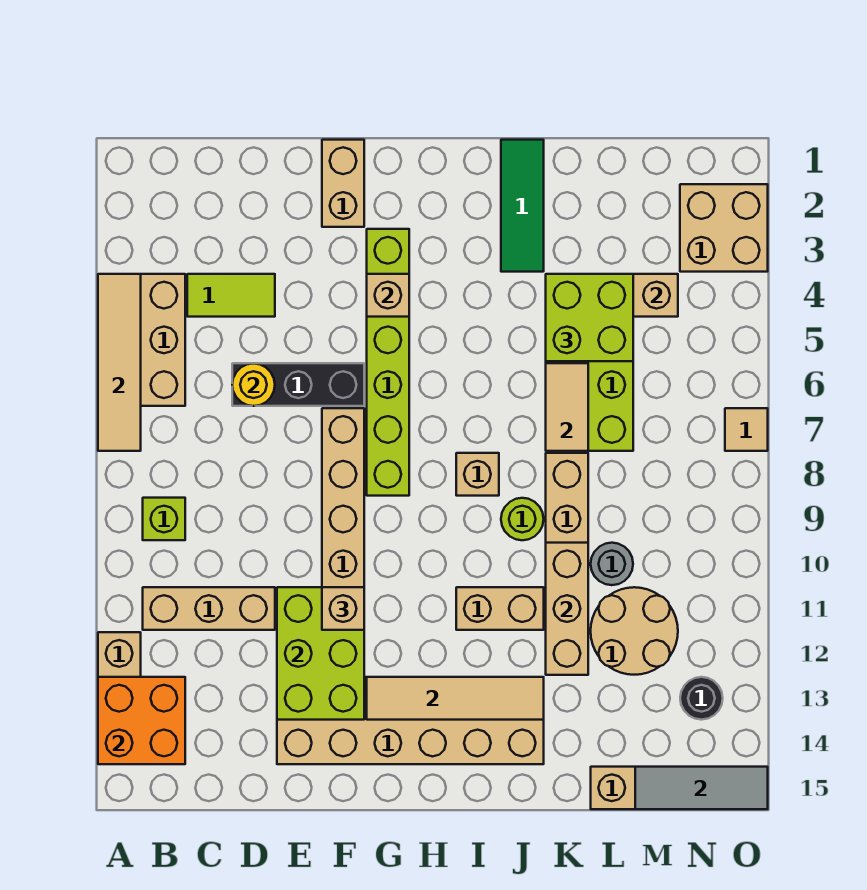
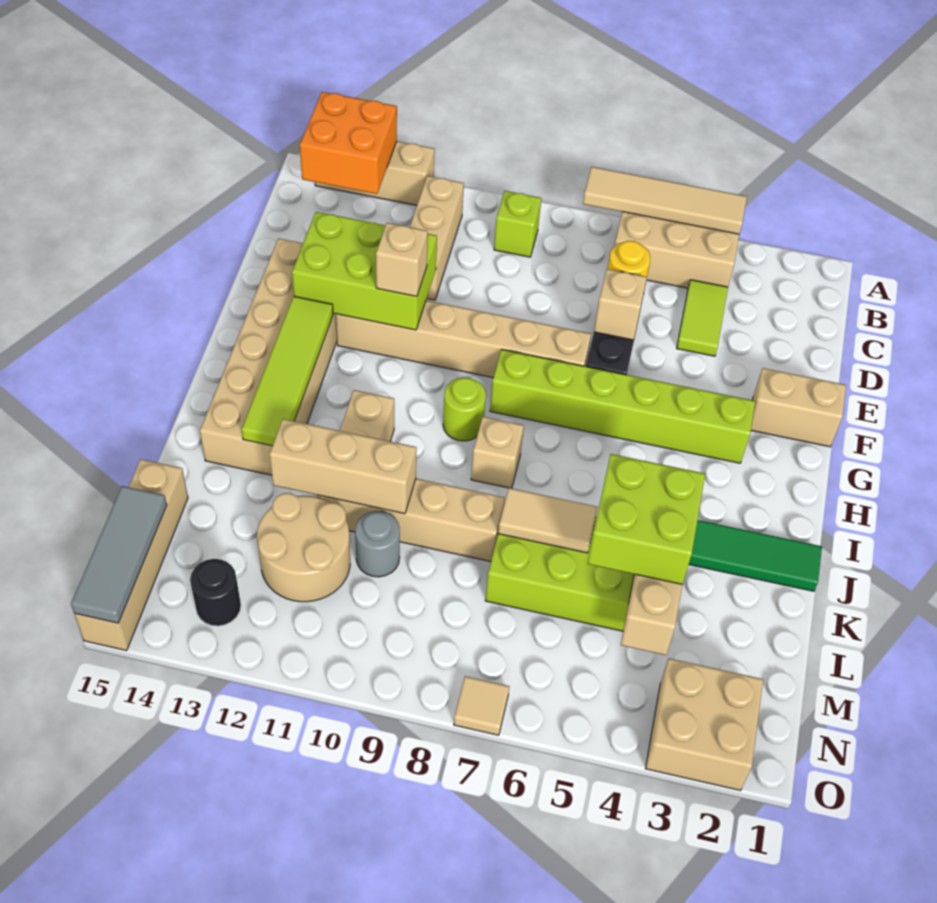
tan brick G4 level 2 -> tan brick E6 level 2
tan tile G13:J13 level 2 -> lime tile G13:J13 level 2
lime round brick J9 level 1 -> lime round brick H9 level 1

